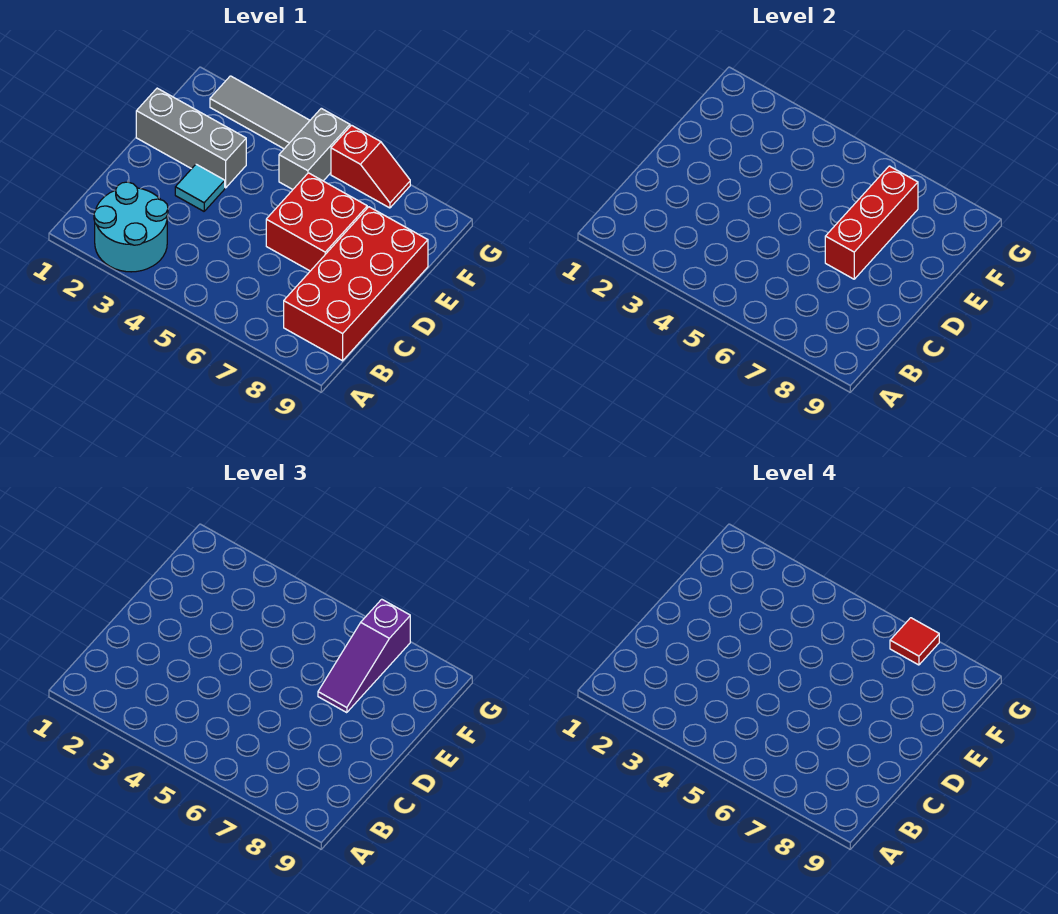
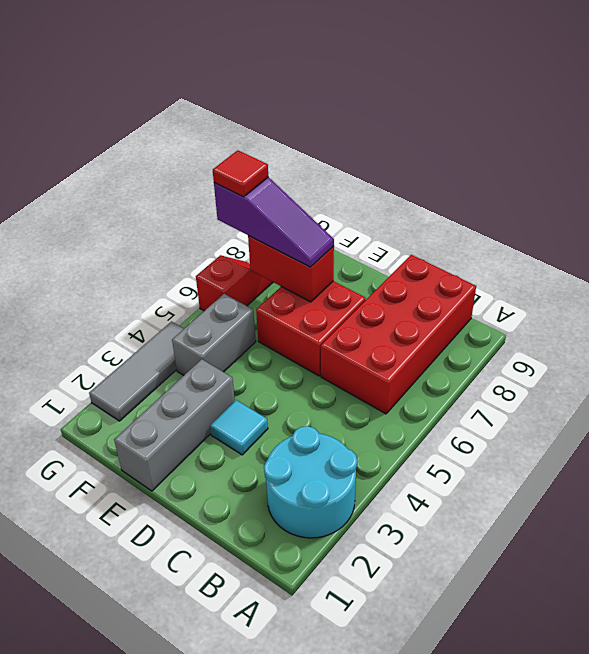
red brick B8:E9 level 1 -> red brick B6:C9 level 1
red brick D7:F7 level 2 -> red brick E7:F7 level 2
grey brick F5:G5 level 1 -> grey brick F4:F5 level 1

